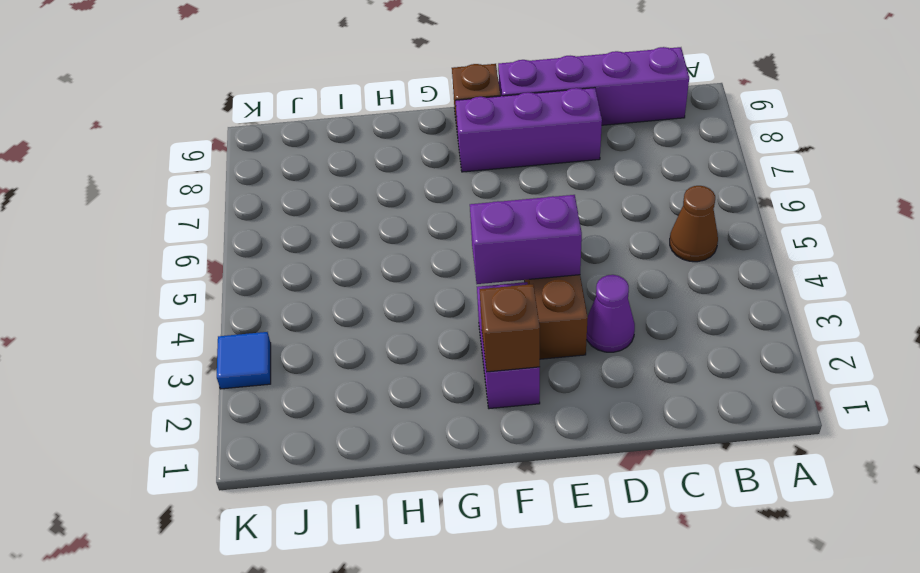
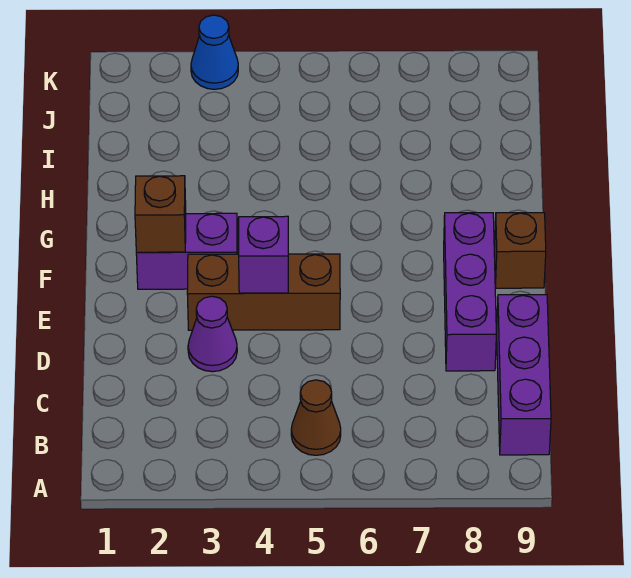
purple brick B9:E9 level 1 -> purple brick B9:D9 level 1
purple brick E4:F4 level 2 -> purple brick E4 level 2
blue tile K3 level 1 -> blue cone K3 level 1

